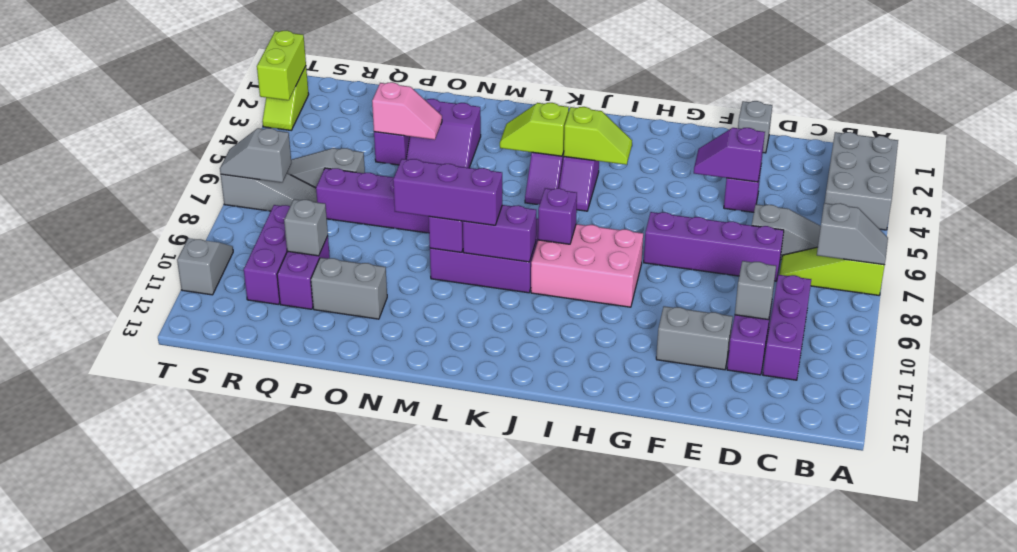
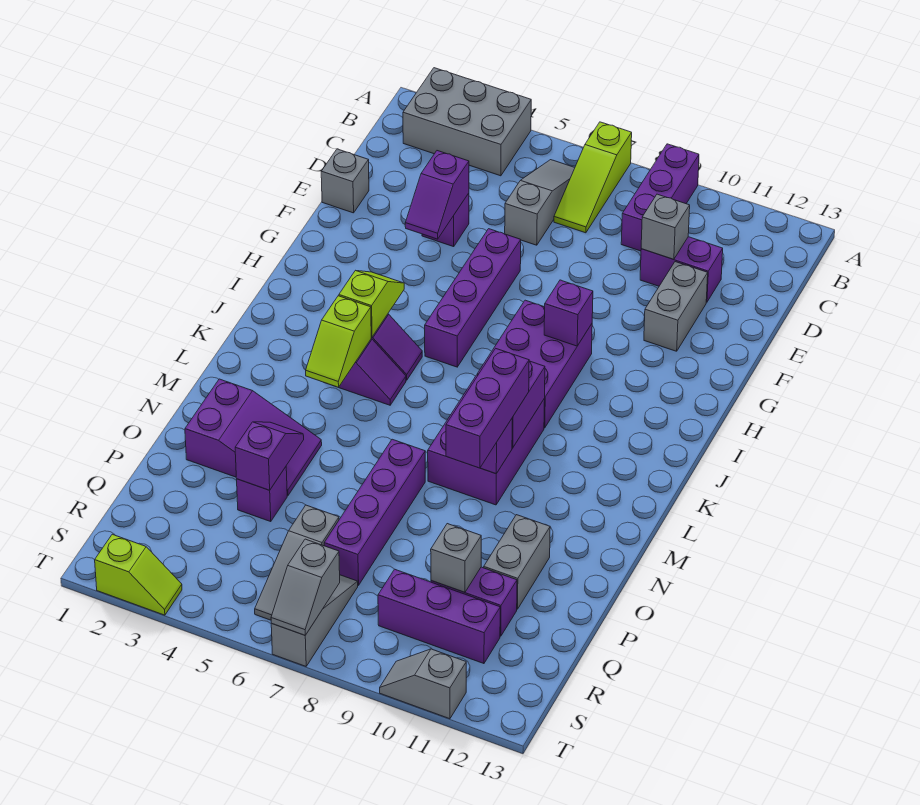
grey slope A7:B7 level 2 top B -> none
purple brick C9:C11 level 1 -> purple brick A9:C9 level 1
purple brick D7:G7 level 1 -> purple brick F6:I6 level 1
pink brick H8:J9 level 1 -> purple brick H8:J9 level 1
purple brick J8 level 2 -> purple brick H9 level 2
purple slope N3:O4 level 1 top 3 -> purple slope N2:O4 level 1 top 2
pink slope O4:P4 level 2 top P -> purple slope O4:P4 level 2 top P
lime brick T2:T3 level 2 -> none

